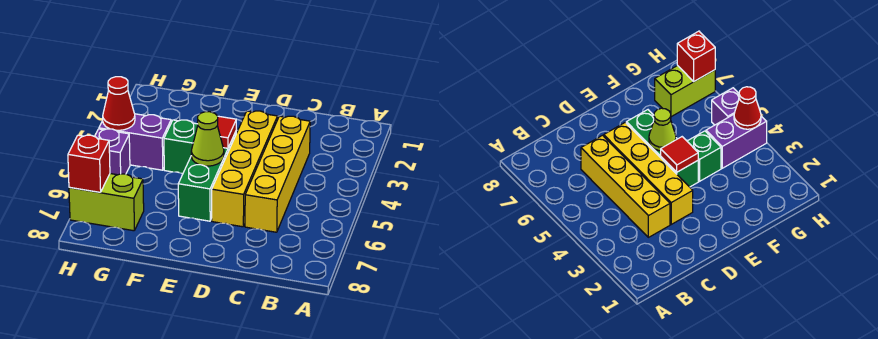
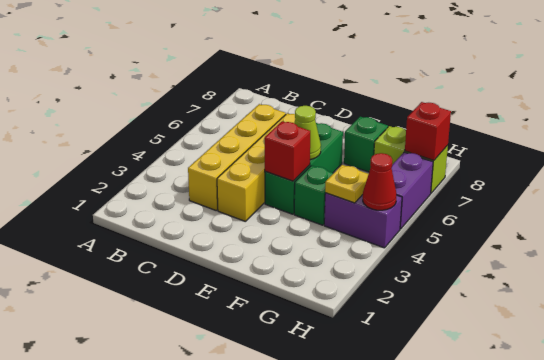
red tile E4 level 2 -> red brick E4 level 2
none -> green brick F7 level 1
none -> yellow plate G4 level 2
purple brick H5 level 1 -> purple brick H5:H6 level 1

